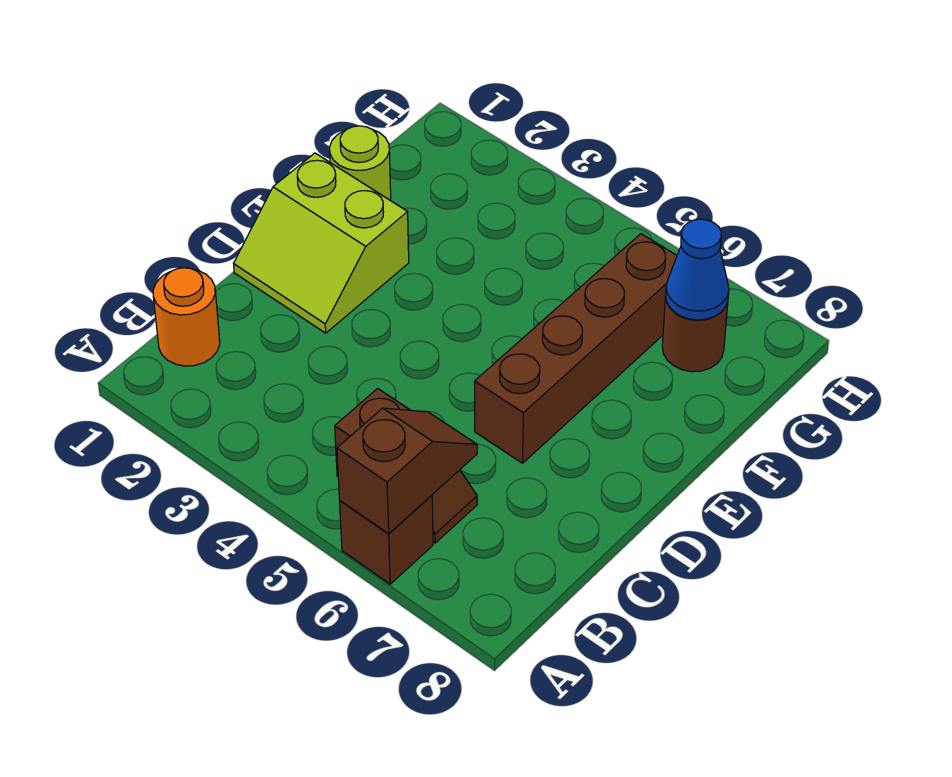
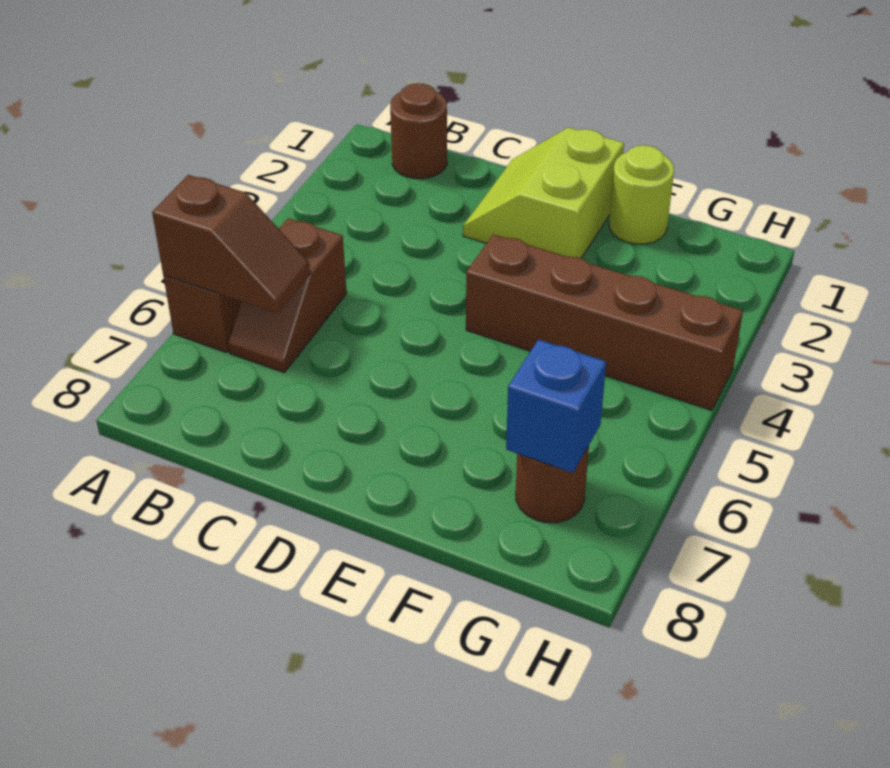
orange round brick B1 level 1 -> brown round brick B1 level 1
brown brick D6:G6 level 1 -> brown brick E4:H4 level 1
blue cone G7 level 2 -> blue brick G7 level 2

